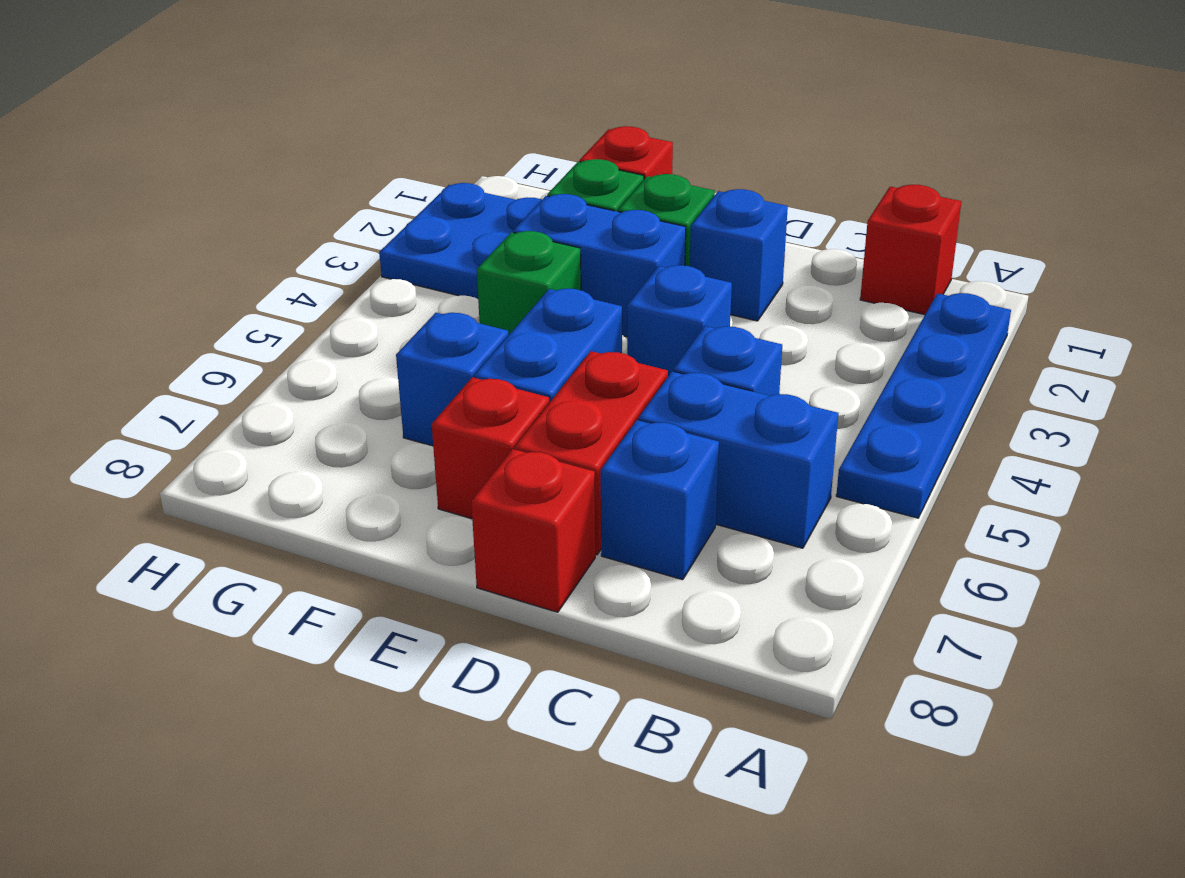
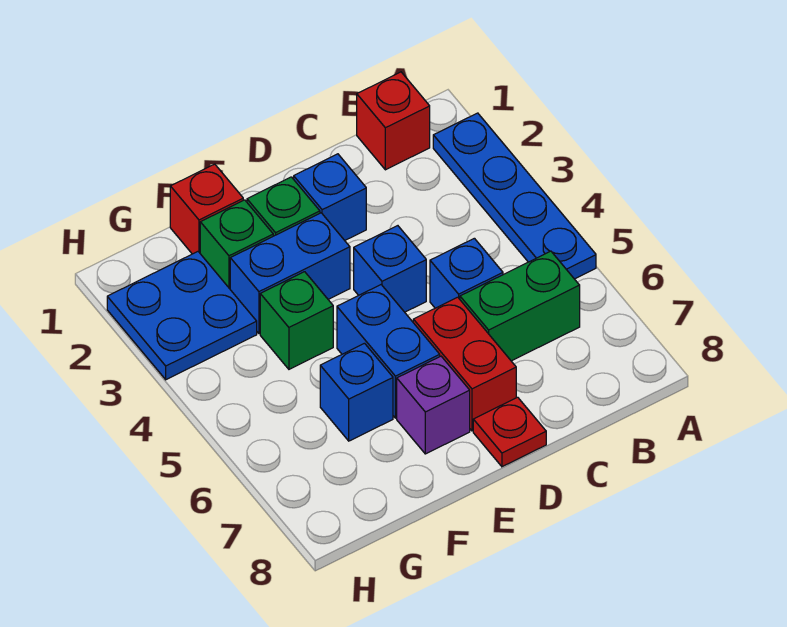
blue brick B6:C6 level 1 -> green brick B6:C6 level 1
blue brick C7 level 1 -> none
red brick D8 level 1 -> red plate D8 level 1
red brick E7 level 1 -> purple brick E7 level 1

